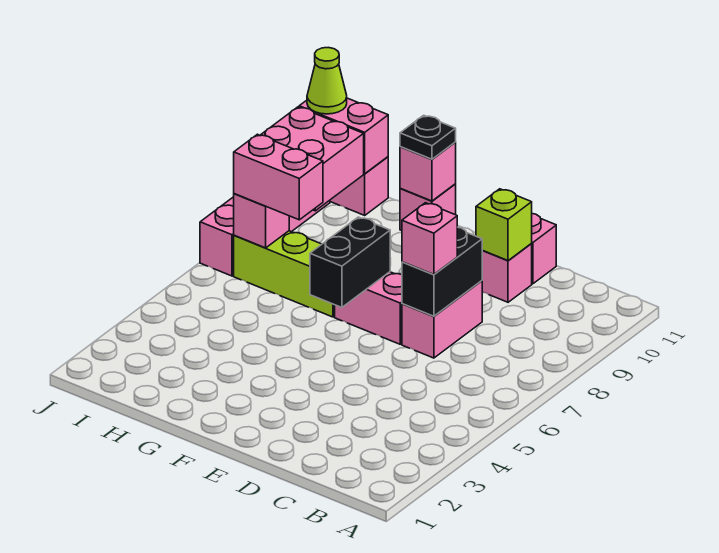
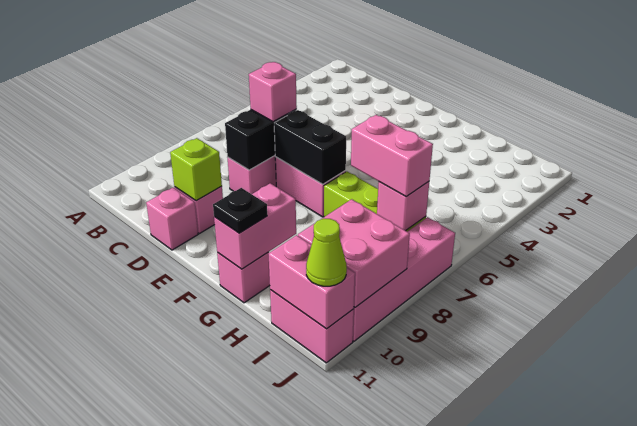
black brick F6:F7 level 2 -> black brick E7:F7 level 2
pink brick G11 level 2 -> pink brick G10:G11 level 2

